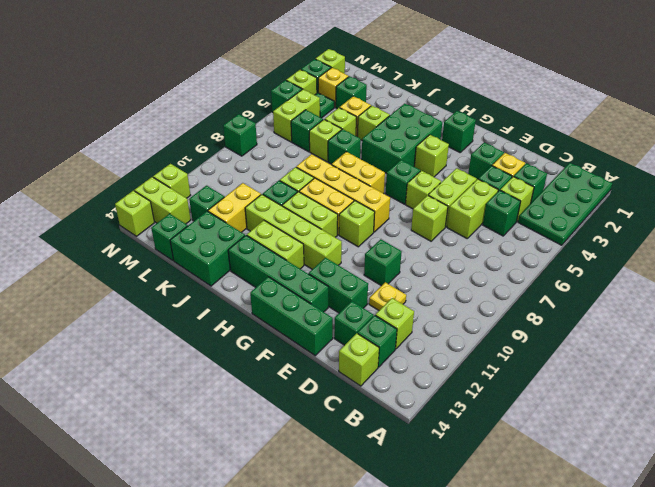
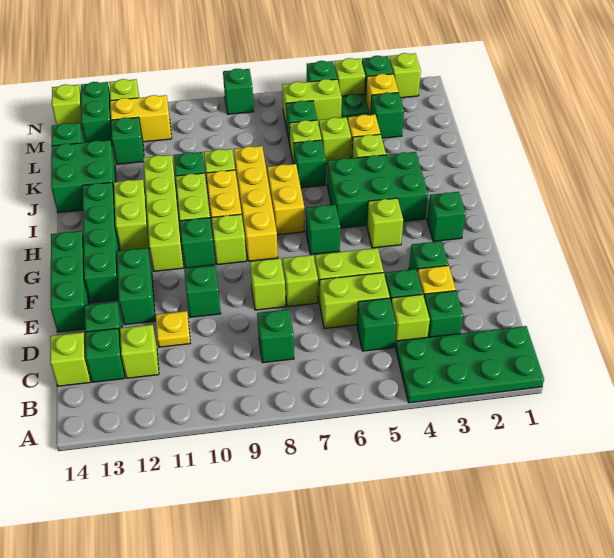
none -> green brick C8 level 1
lime brick F6 level 1 -> lime brick E8 level 1
none -> green brick G10 level 1
yellow brick K11:K12 level 1 -> yellow brick M11:M12 level 1
lime brick M13:N13 level 1 -> green brick M13:N13 level 1

